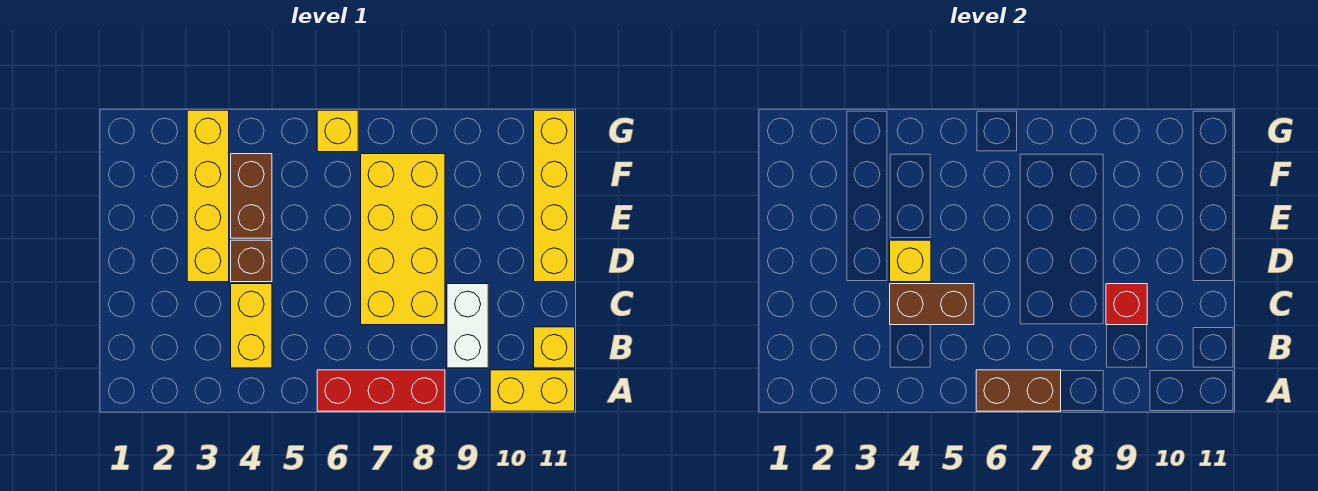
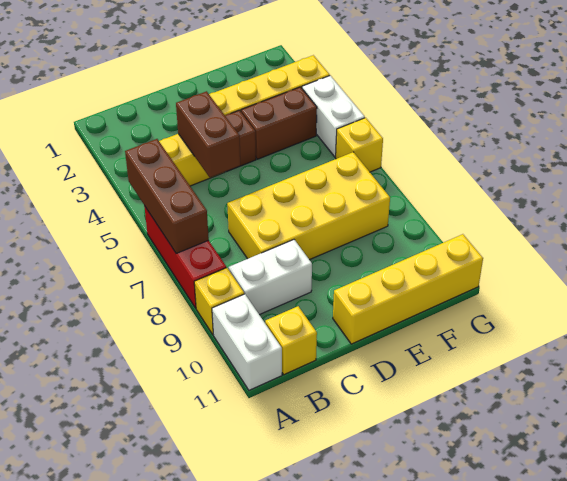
brown brick A6:A7 level 2 -> brown brick A5:A7 level 2
yellow brick A10:A11 level 1 -> white brick A10:A11 level 1
red brick C9 level 2 -> none
yellow brick D4 level 2 -> yellow brick A9 level 1
none -> white brick G4:G5 level 1

